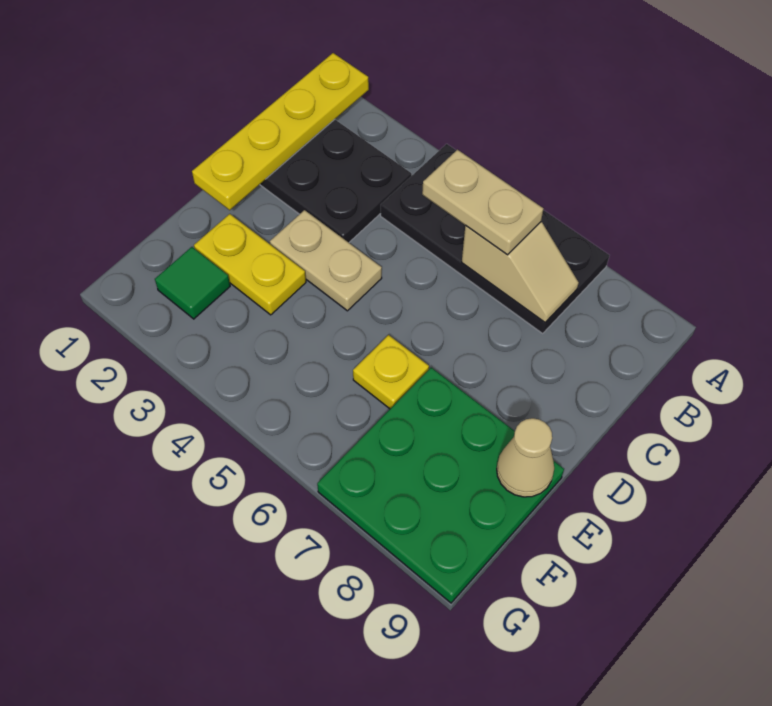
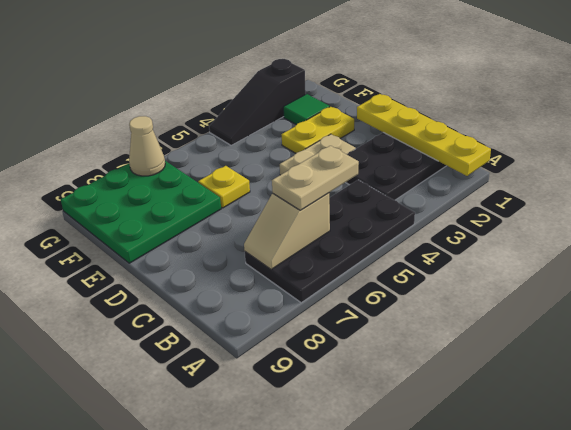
tan cone E9 level 2 -> tan cone G7 level 2
none -> black slope G2:G4 level 1 top 2

